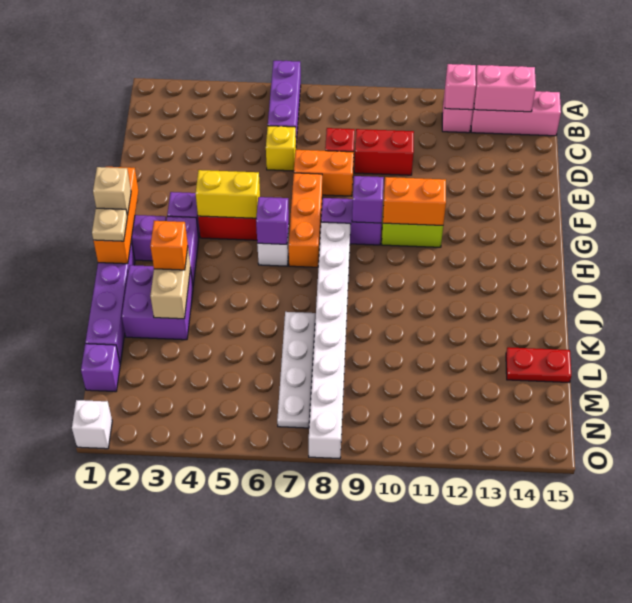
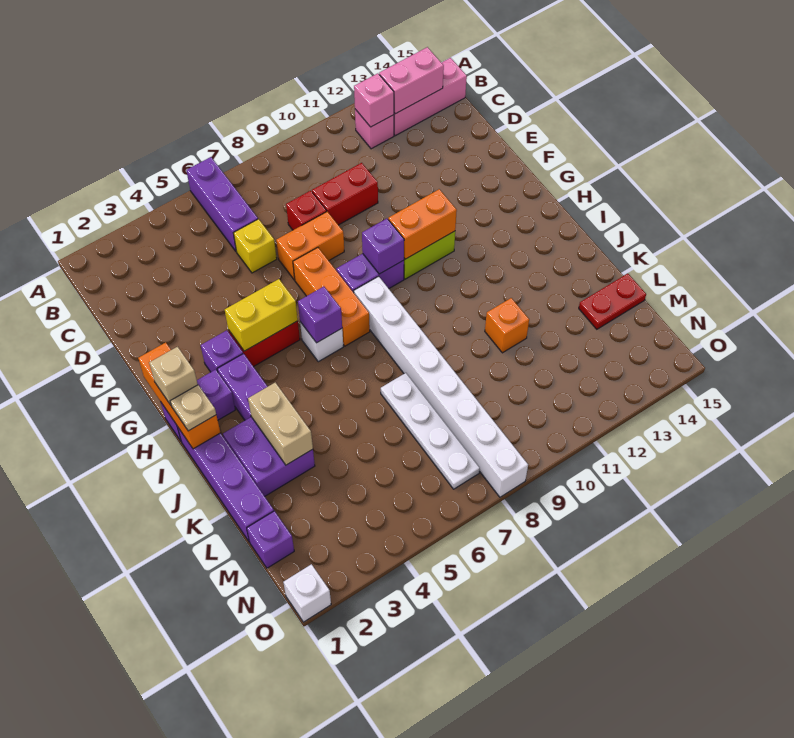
orange brick J3 level 3 -> orange brick K11 level 1

